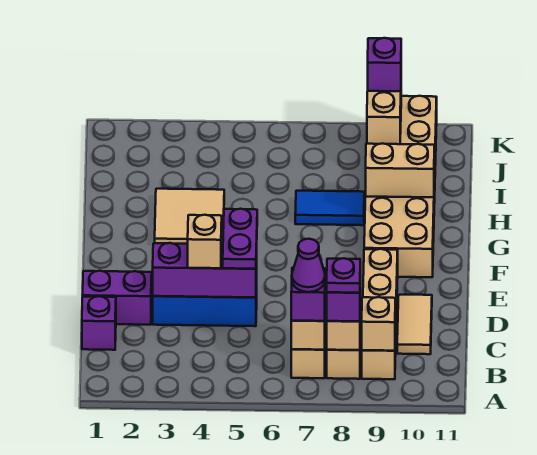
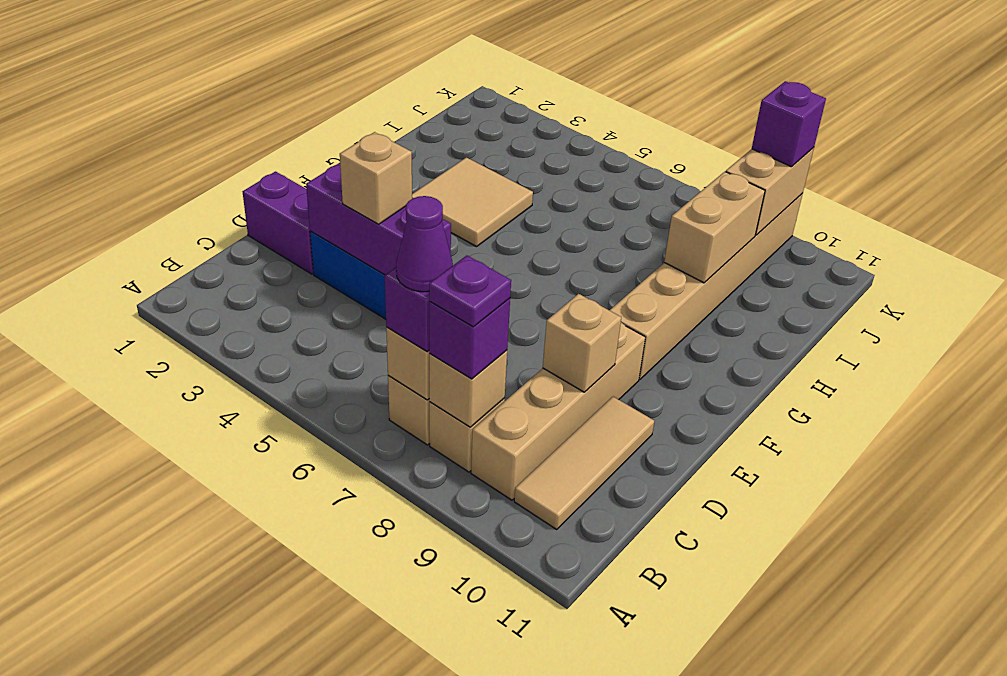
tan brick B9 level 2 -> tan brick D9 level 2
purple brick C1 level 1 -> none
tan tile C10:D10 level 1 -> tan tile B10:D10 level 1
purple plate D5:E5 level 3 -> none
tan brick F9:K10 level 1 -> tan brick F9:K9 level 1
blue tile H7:H8 level 1 -> none
tan brick H9:H10 level 2 -> tan brick H9:I9 level 2

